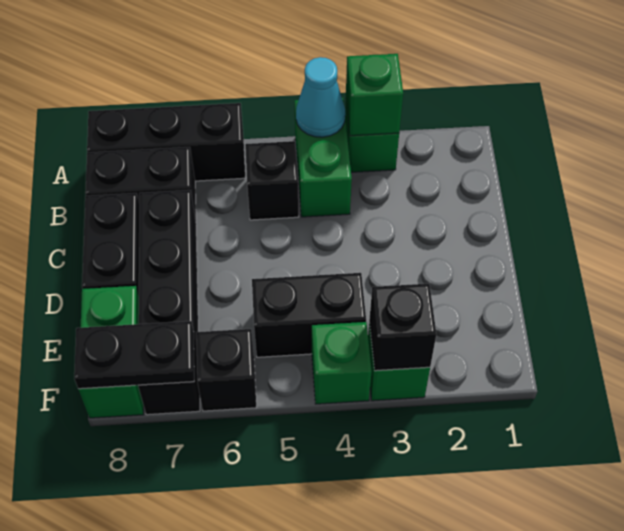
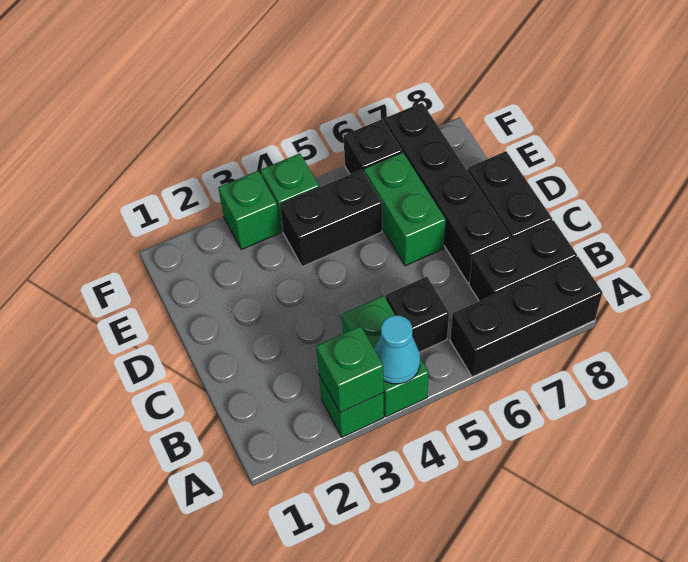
green brick E8:F8 level 1 -> green brick D6:E6 level 1
black brick F3 level 2 -> none
black plate F7:F8 level 2 -> none

